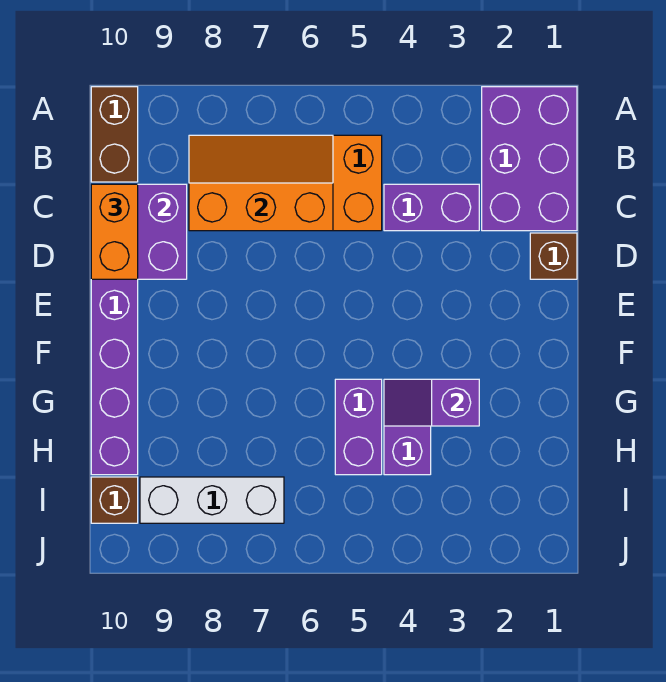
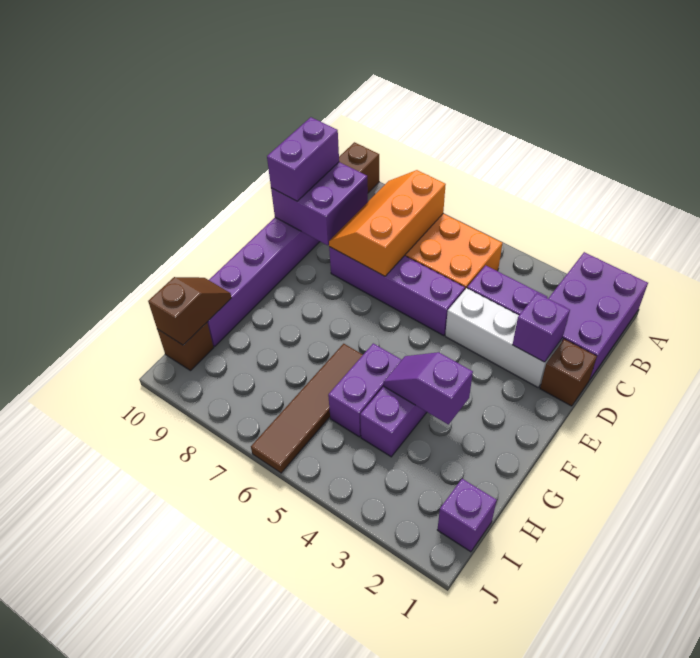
orange slope B6:C8 level 2 top C -> orange slope B7:D8 level 2 top 7
orange brick C10:D10 level 3 -> purple brick C10:D10 level 3
none -> purple brick D2 level 2
none -> purple brick D5:D8 level 1
none -> brown tile G6:J6 level 1
none -> brown slope H10:I10 level 2 top I
none -> purple brick I1 level 1
white brick I7:I9 level 1 -> white brick D2:D4 level 1

